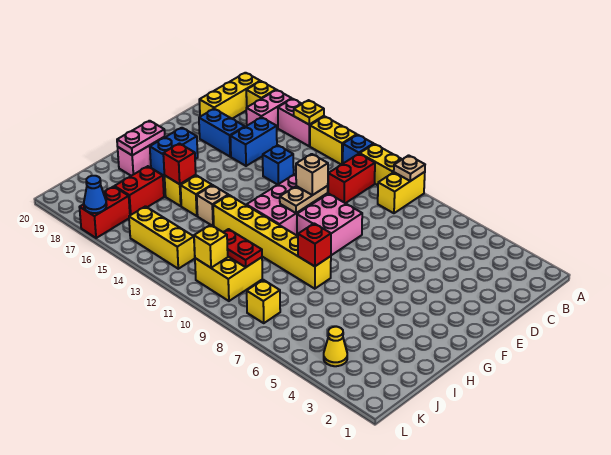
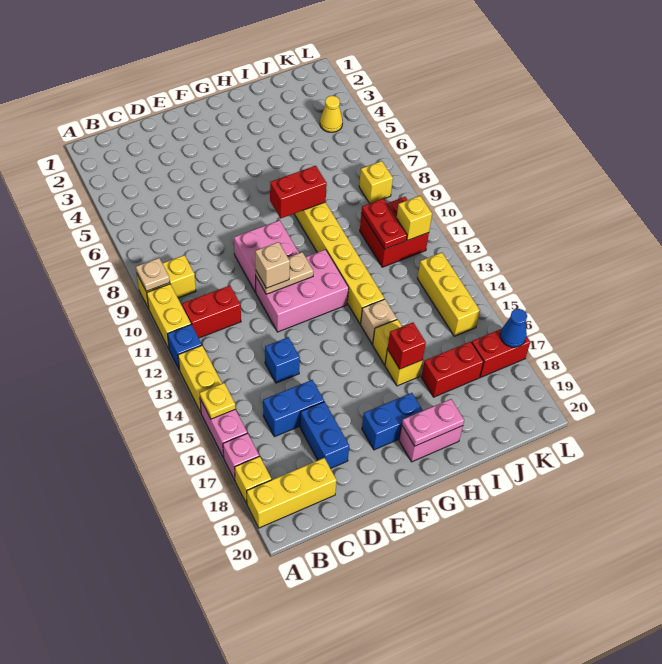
pink brick A17:B17 level 1 -> pink brick A17 level 1
red brick H8 level 2 -> red brick G8:H8 level 2
yellow brick J10:K11 level 1 -> red brick J10:K11 level 1

